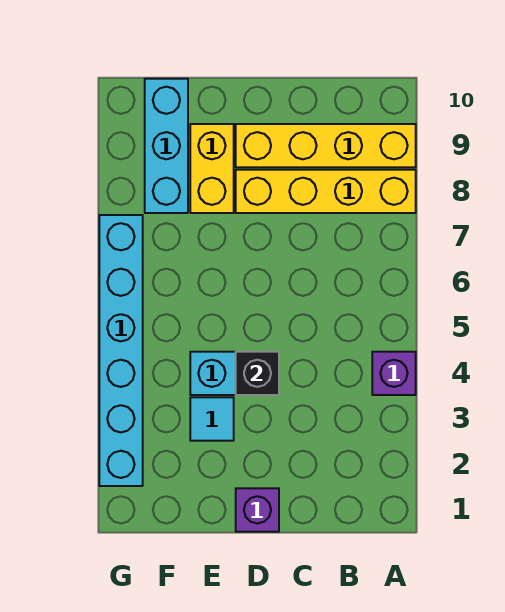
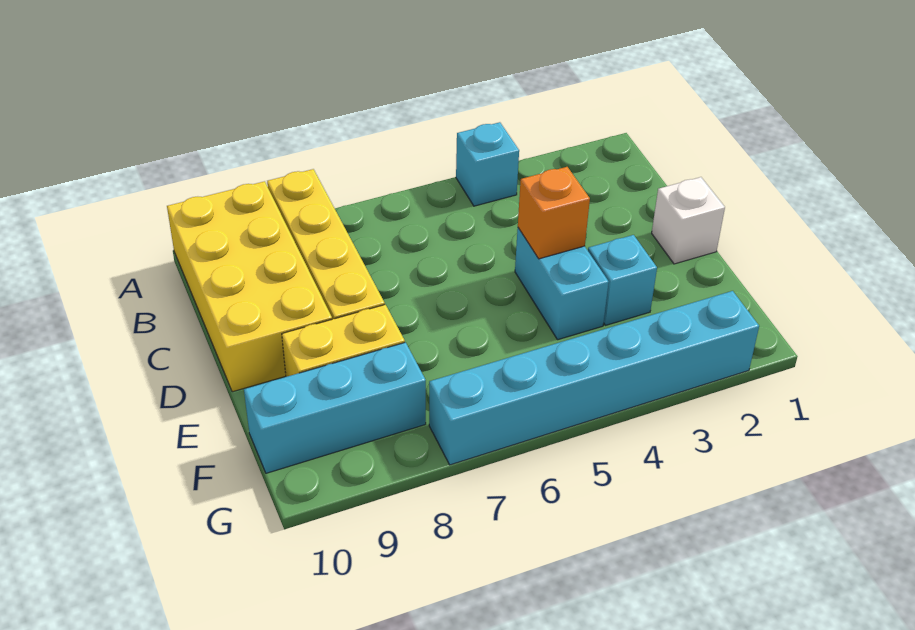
purple brick A4 level 1 -> cyan brick A4 level 1
yellow brick A9:D9 level 1 -> yellow brick A9:D10 level 1
purple brick D1 level 1 -> white brick D1 level 1
black brick D4 level 2 -> orange brick D4 level 2
cyan tile E3 level 1 -> cyan brick E3 level 1

